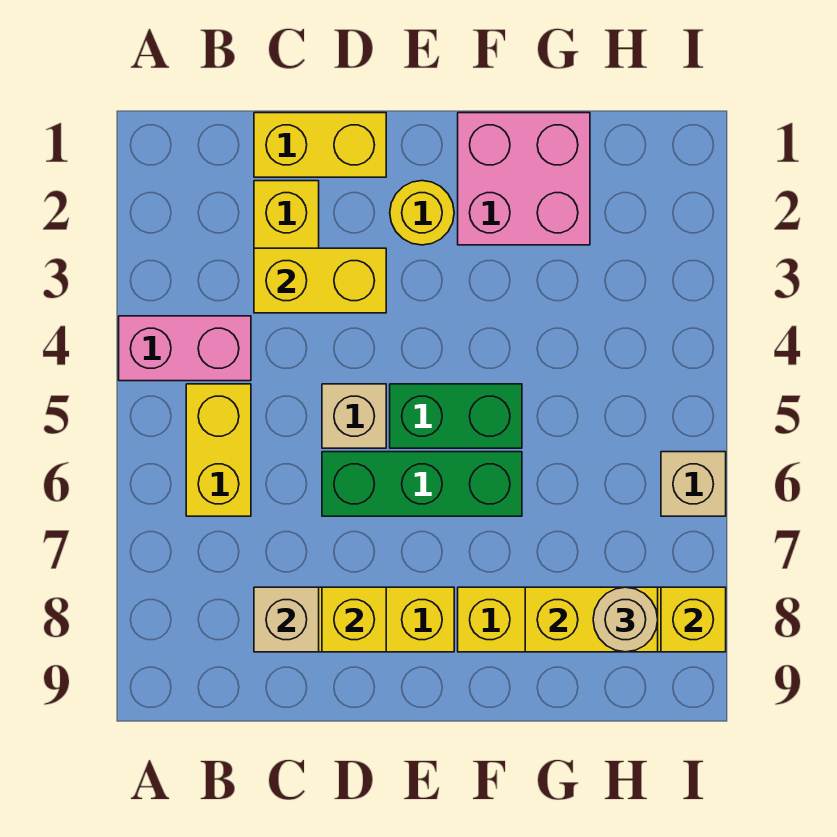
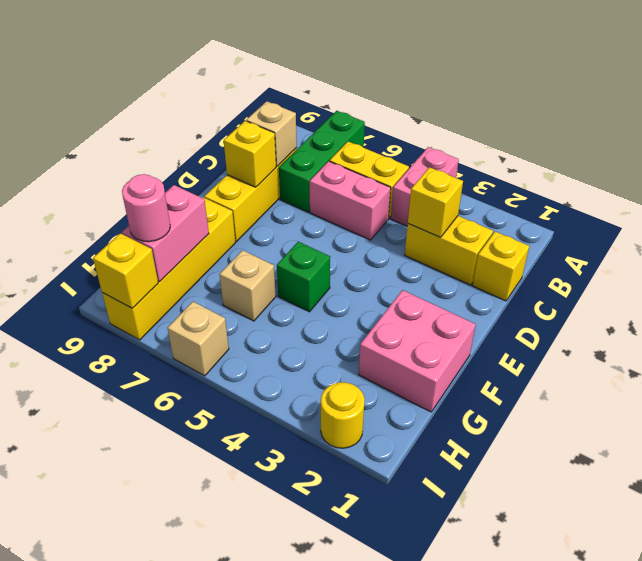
yellow brick C1:D1 level 1 -> yellow brick C1 level 1
yellow brick C3:D3 level 2 -> yellow brick C3 level 2
none -> pink brick C5:C6 level 1
tan brick D5 level 1 -> tan brick G6 level 1
green brick D6:F6 level 1 -> green brick A7:C7 level 1
yellow round brick E2 level 1 -> yellow round brick I2 level 1
green brick E5:F5 level 1 -> green brick F5 level 1
yellow brick G8:H8 level 2 -> pink brick G8:H8 level 2
tan round brick H8 level 3 -> pink round brick H8 level 3

